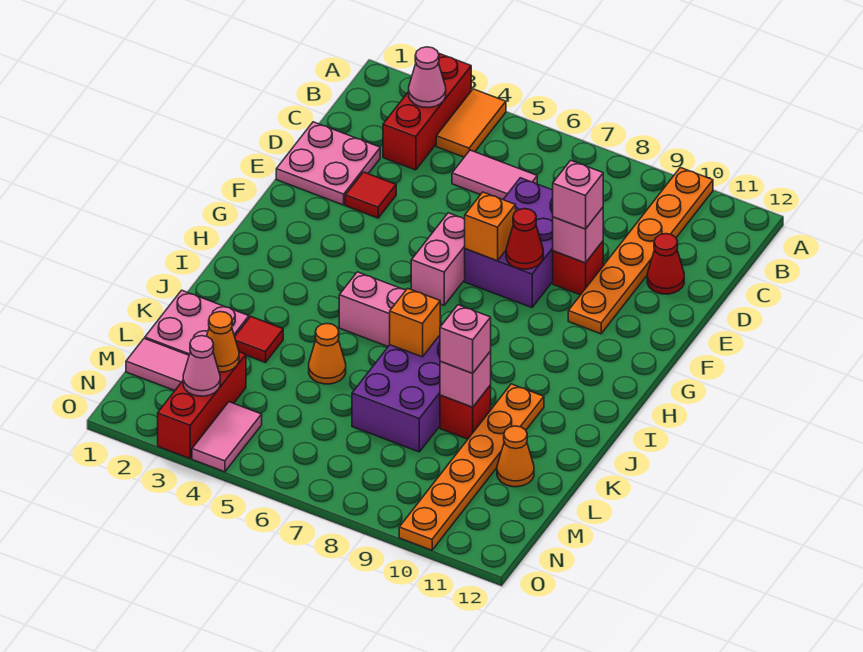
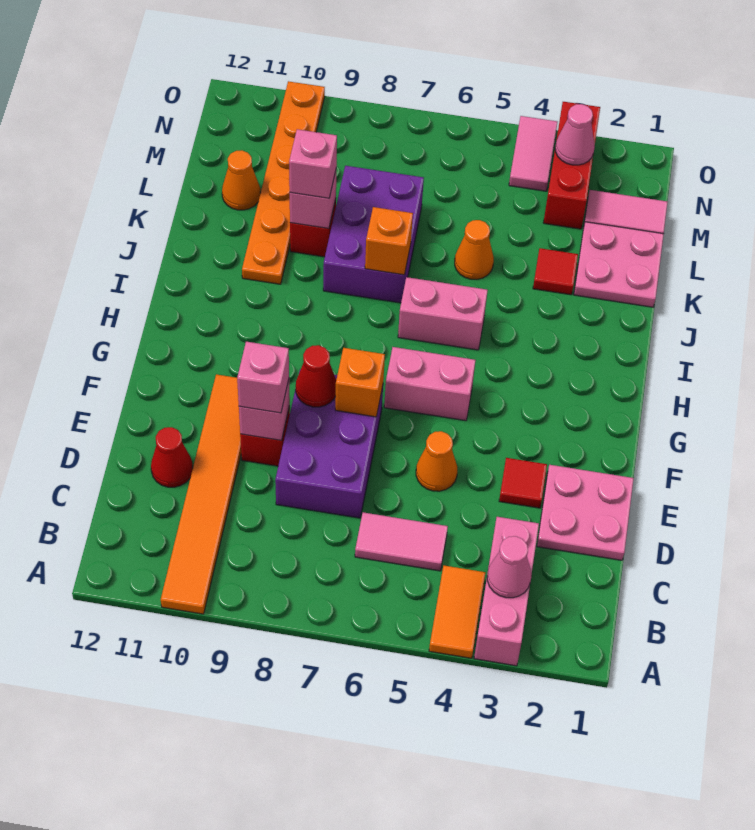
red brick A3:C3 level 1 -> pink brick A3:C3 level 1
orange plate A10:F10 level 1 -> orange tile A10:F10 level 1
pink brick F6:G6 level 1 -> pink brick G5:G6 level 1
orange cone M3 level 2 -> orange cone E5 level 1

